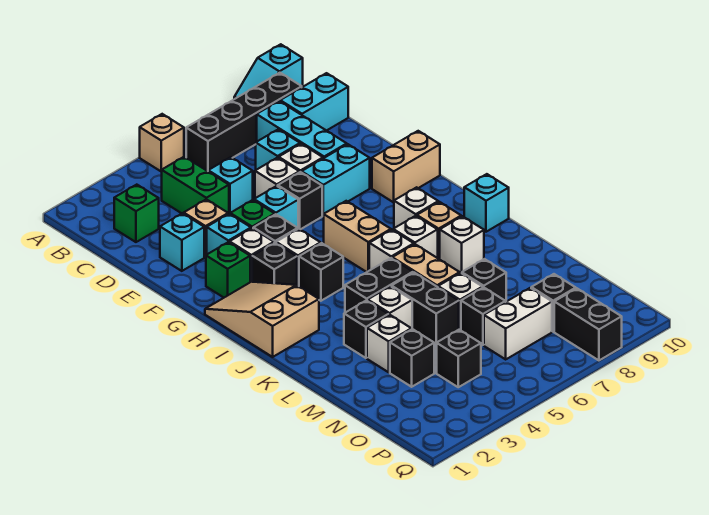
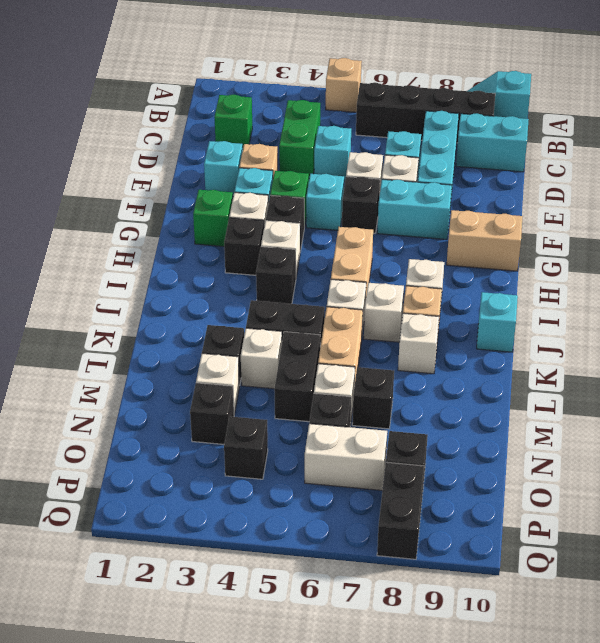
tan slope H1:J2 level 1 top J -> none

